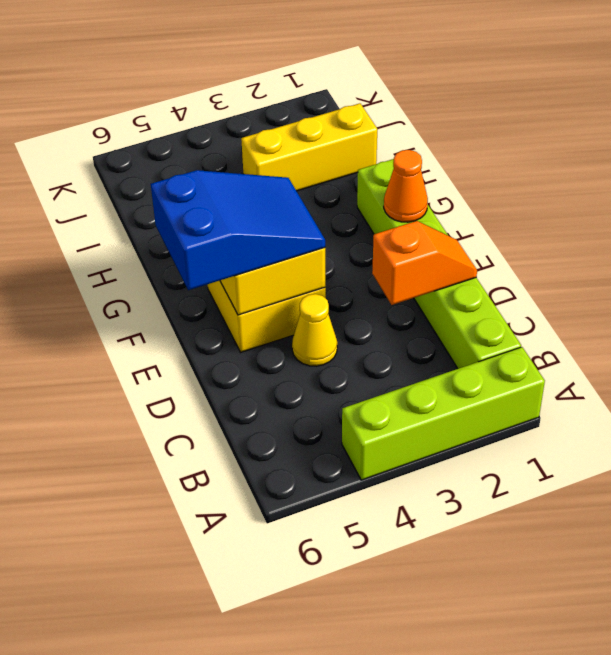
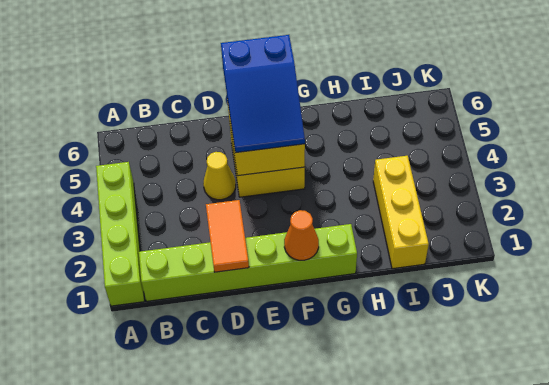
orange slope D1:D2 level 2 top 2 -> orange tile D1:D2 level 2

